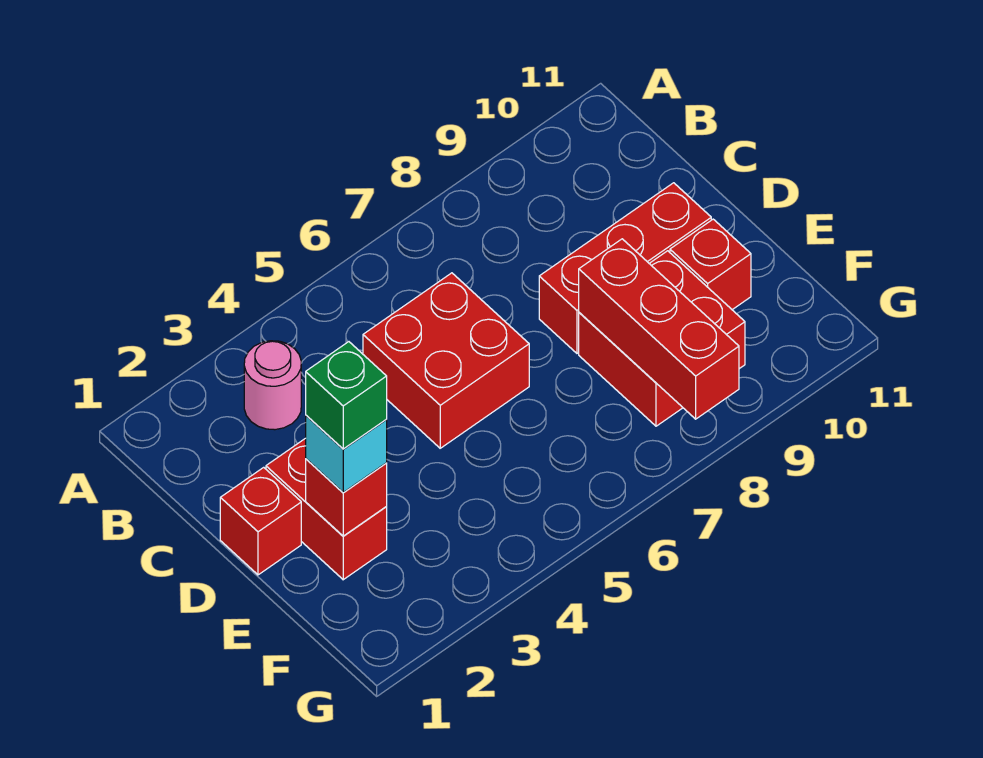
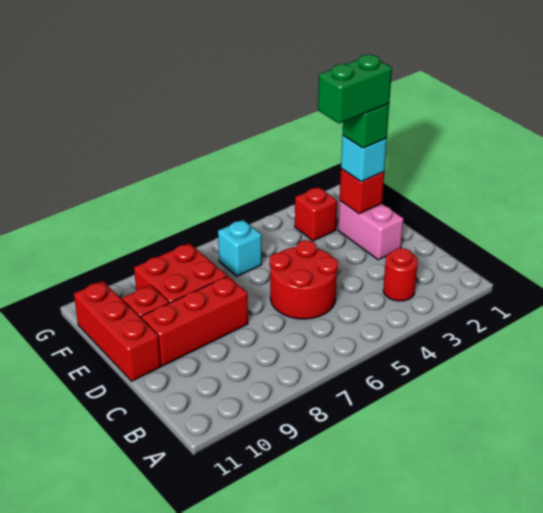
pink round brick B3 level 1 -> red round brick B3 level 1
red brick C5:D6 level 1 -> red round brick C5:D6 level 1
red brick D1 level 1 -> red brick F3 level 1
red brick D2:E2 level 1 -> pink brick D2:E2 level 1
none -> green brick E2:E3 level 5
red brick E8:G8 level 2 -> red brick D11:F11 level 1
none -> cyan brick F6 level 1

